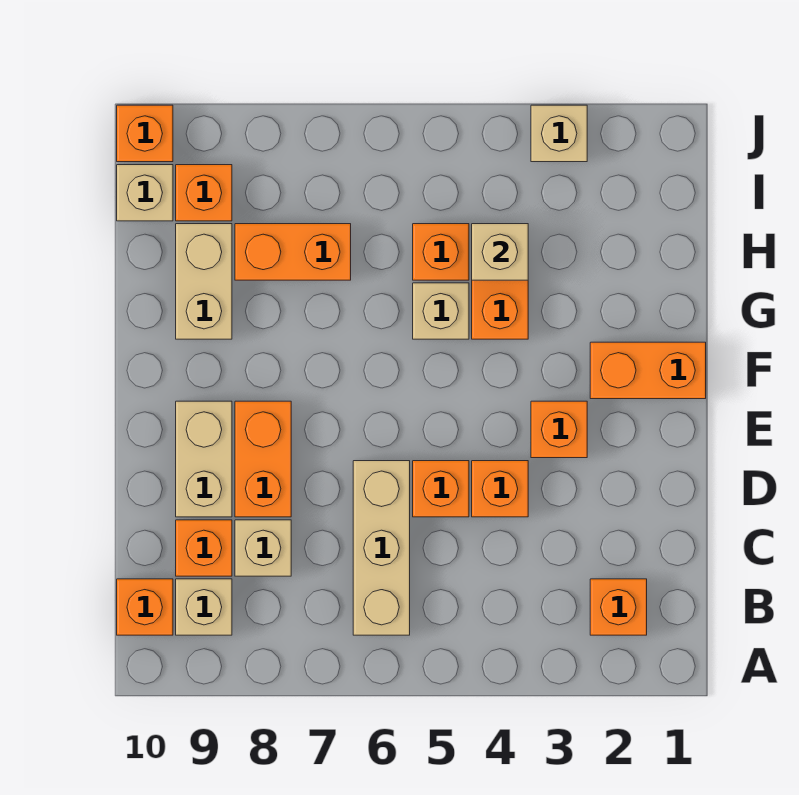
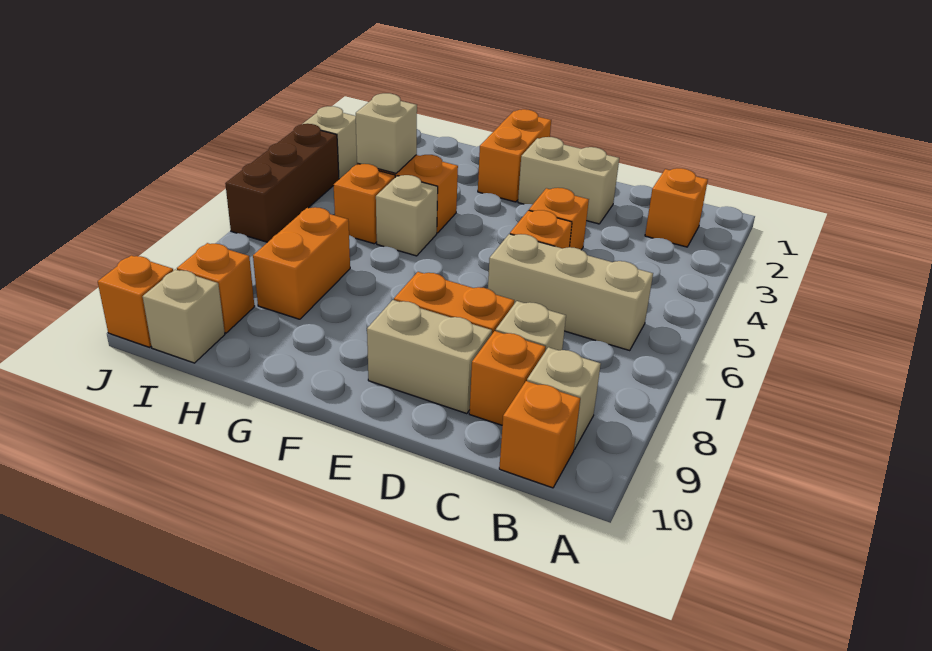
orange brick E3 level 1 -> none
tan brick G9:H9 level 1 -> tan brick D2:E2 level 1
none -> brown brick J4:J6 level 1

